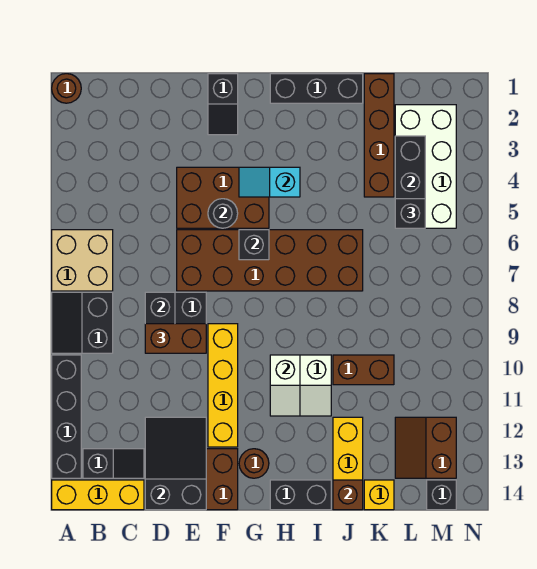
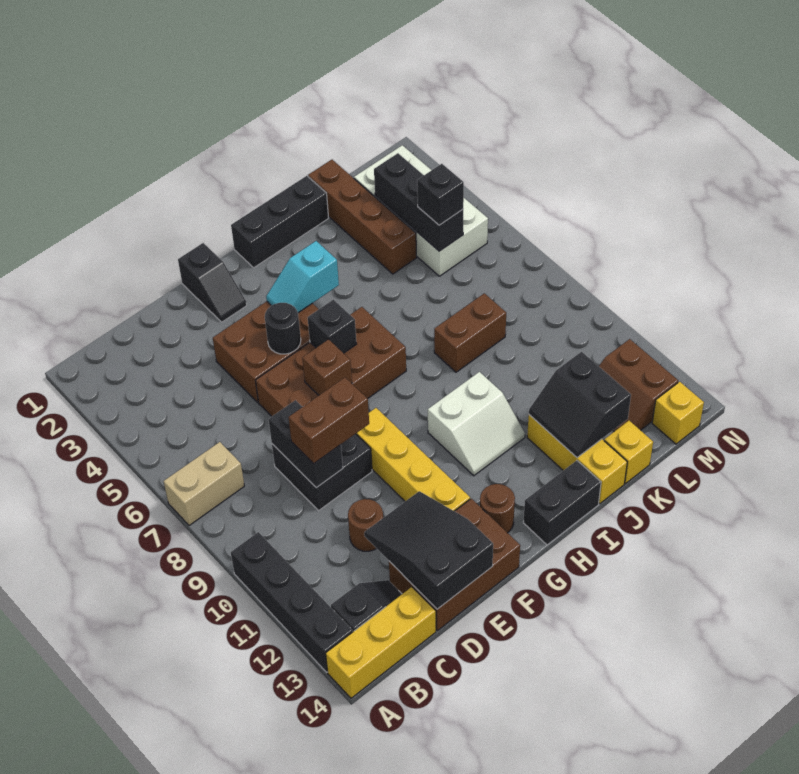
brown round brick A1 level 1 -> brown round brick D11 level 1
tan brick A6:B7 level 1 -> tan brick A7:B7 level 1
black slope A8:B9 level 1 top B -> black slope J12:K13 level 2 top K
brown brick E6:J7 level 1 -> brown brick E6:H7 level 1
white slope H10:H11 level 2 top 10 -> none
brown brick J10:K10 level 1 -> brown brick J8:K8 level 1
brown brick J14 level 2 -> brown brick F7 level 2
black brick M14 level 1 -> yellow brick M14 level 1

